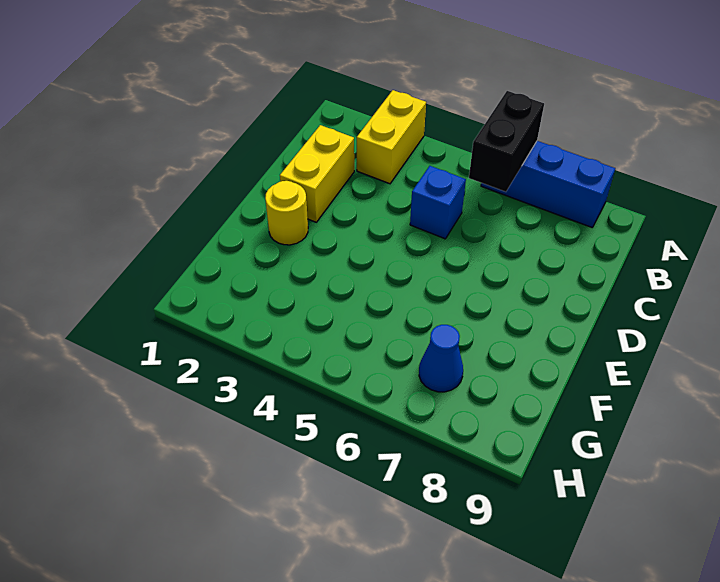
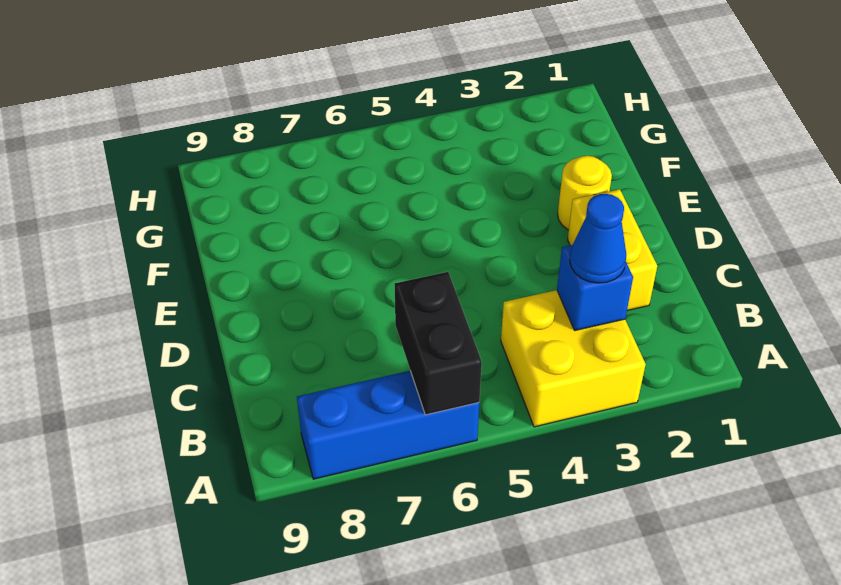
yellow brick A3:B3 level 1 -> yellow brick A3:B4 level 1
blue brick C5 level 1 -> blue brick B3 level 2
blue cone G7 level 1 -> blue cone B3 level 3

